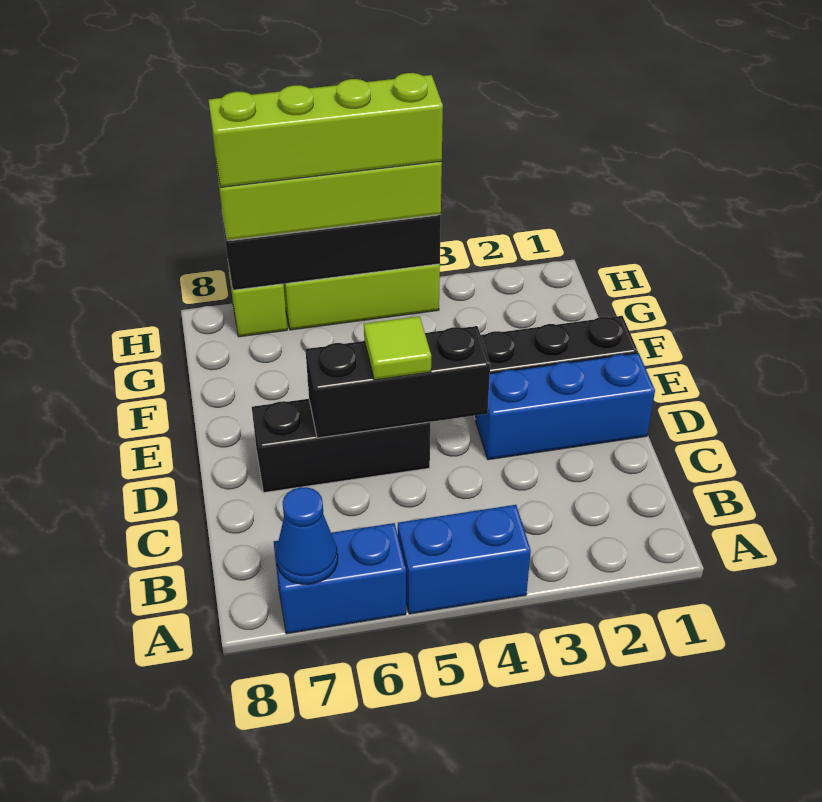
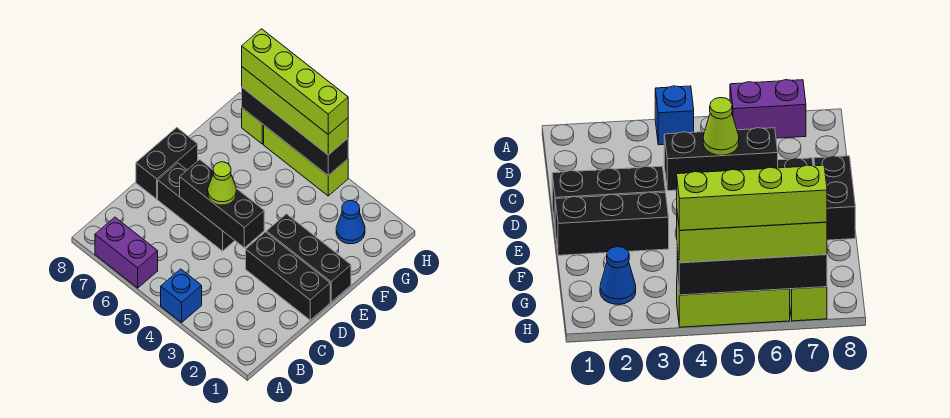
blue brick A4:A5 level 1 -> blue brick A4 level 1
blue brick A6:A7 level 1 -> purple brick A6:A7 level 1
blue cone A7 level 2 -> blue cone G2 level 1
blue brick D1:D3 level 1 -> black brick D1:D3 level 1
lime tile D5 level 3 -> lime cone D5 level 3
none -> black brick D8:E8 level 1

